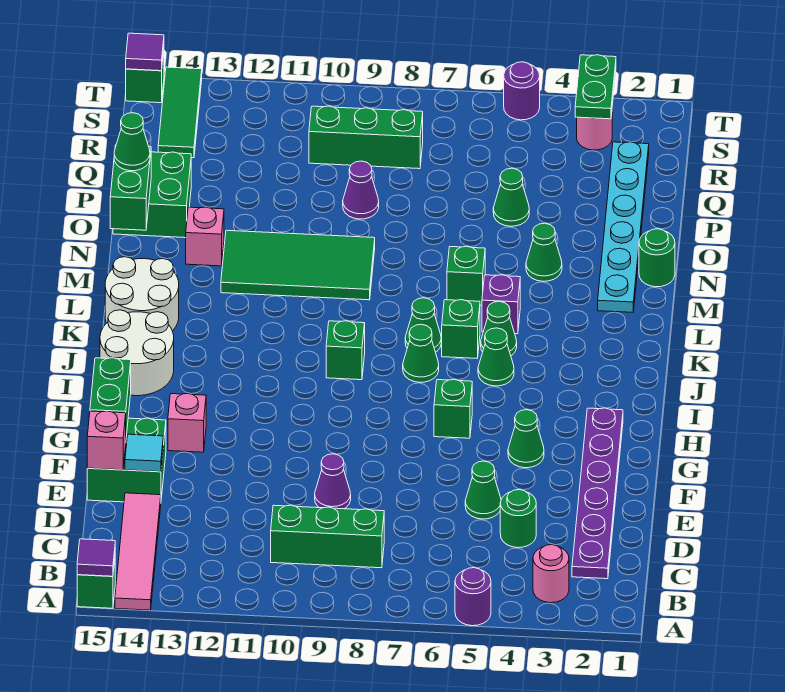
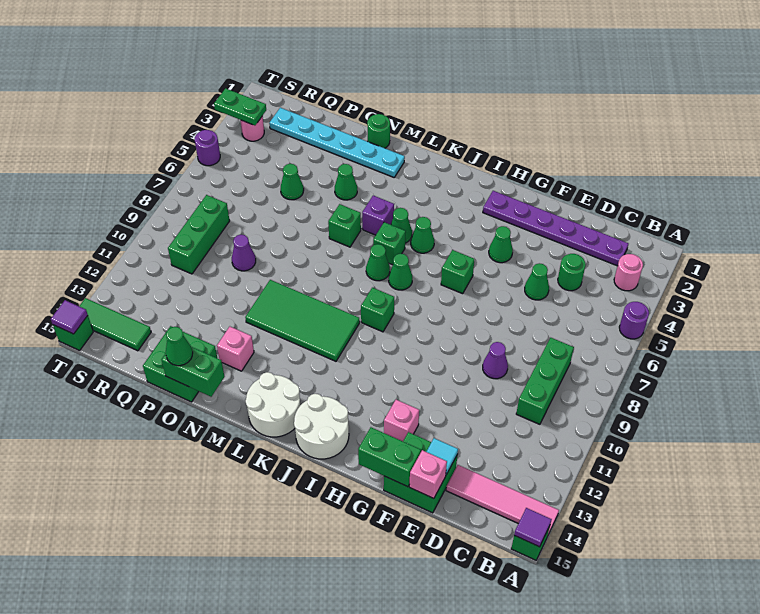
green tile M9:N12 level 1 -> green tile K10:N11 level 1

